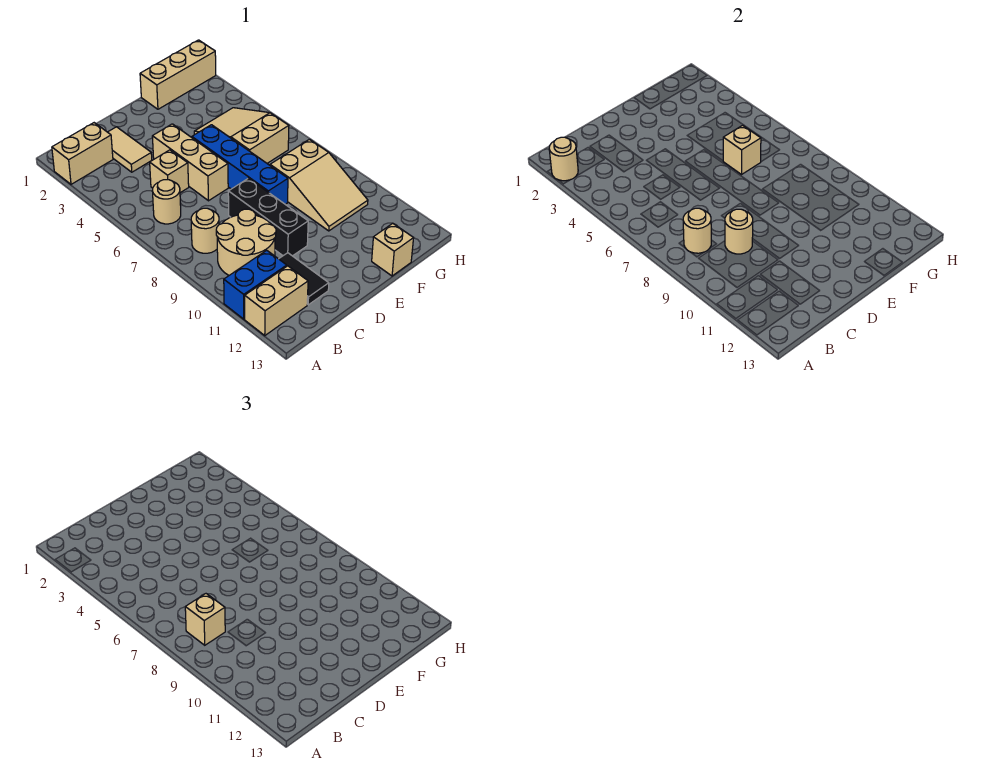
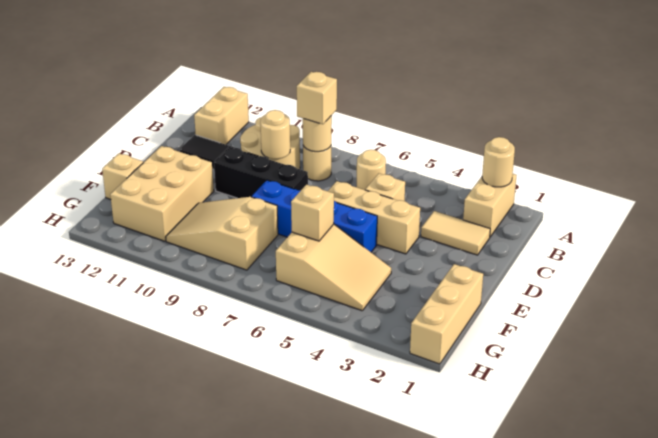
blue brick A11:B11 level 1 -> none
none -> tan brick E11:G12 level 1

